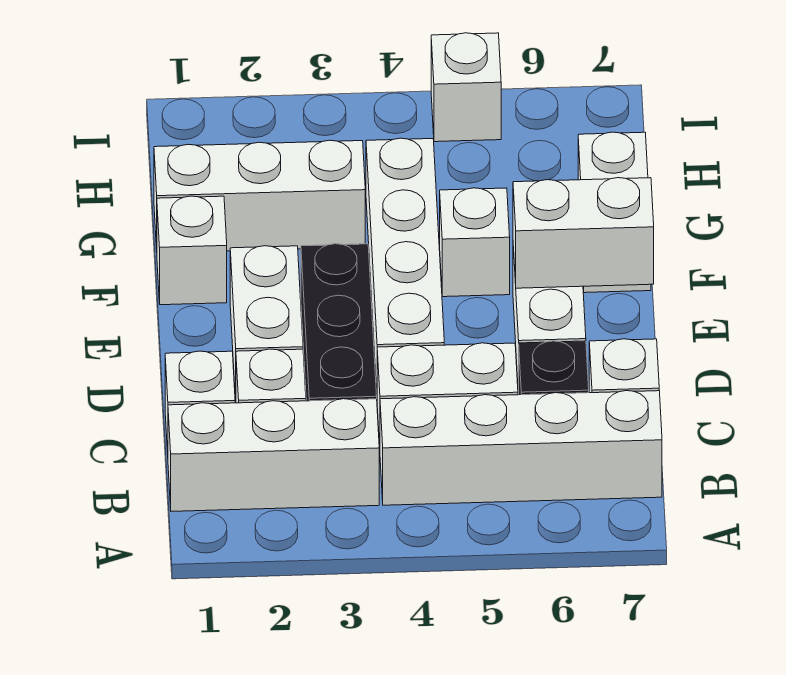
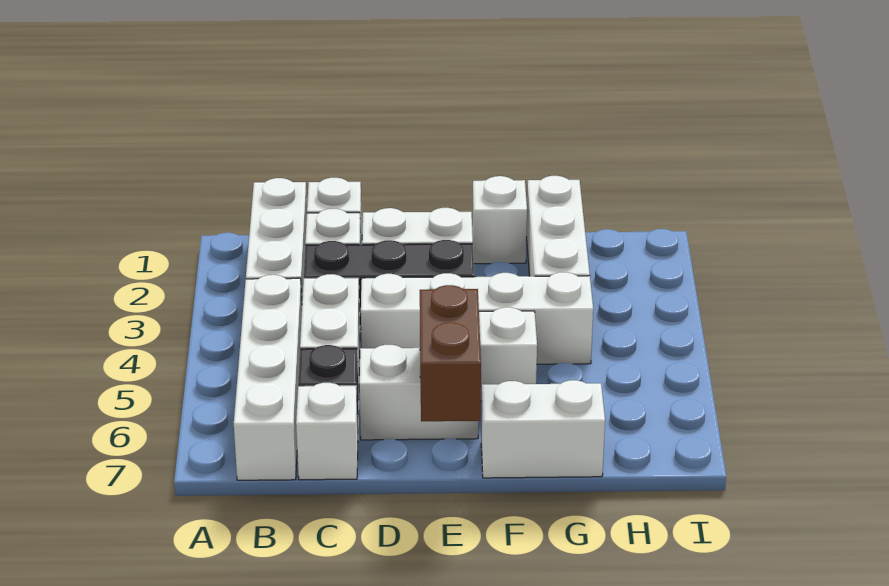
white brick E6:E7 level 2 -> brown brick E6:E7 level 2
white brick I5 level 1 -> none

